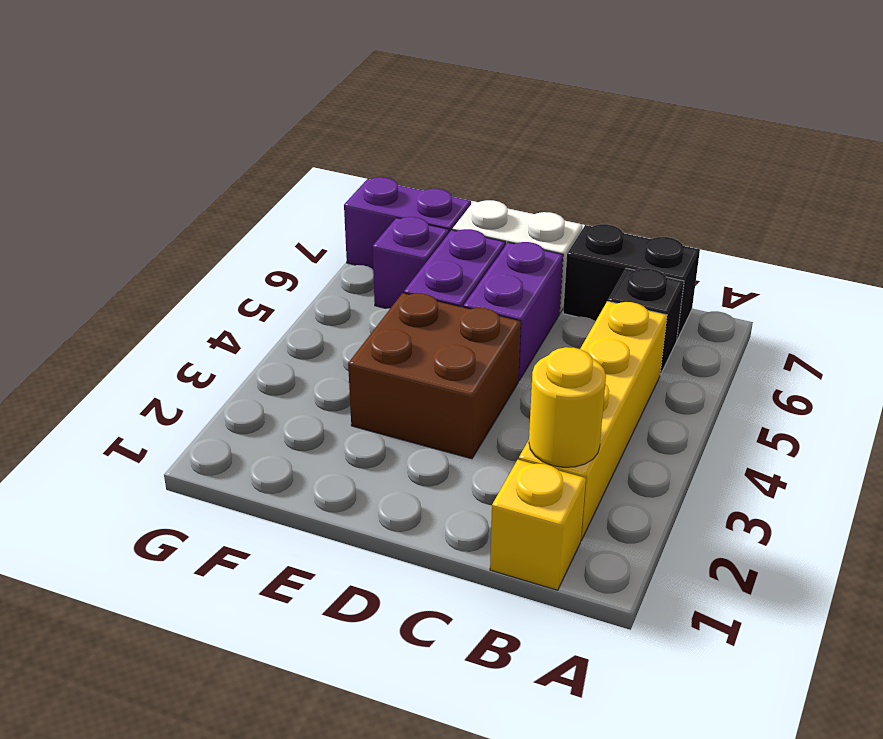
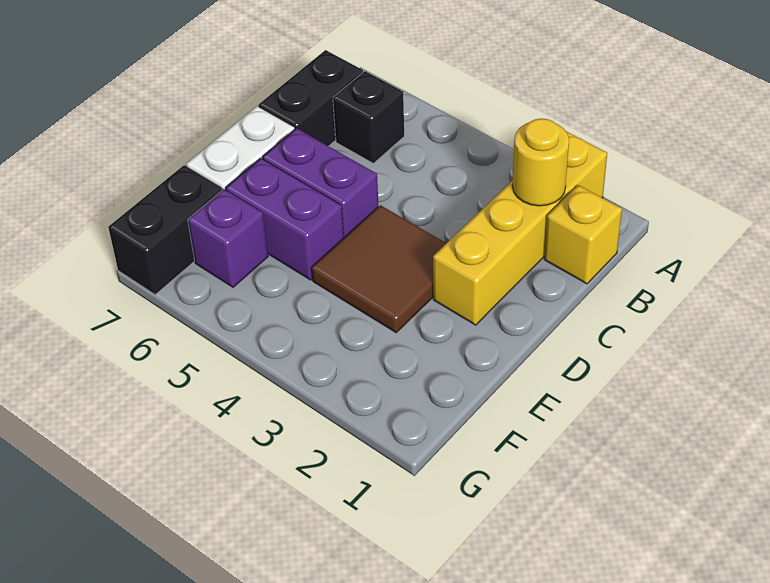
yellow brick B2:B5 level 1 -> yellow brick A2:D2 level 1
brown brick D3:E4 level 1 -> brown tile D3:E4 level 1
purple brick F7:G7 level 1 -> black brick F7:G7 level 1

